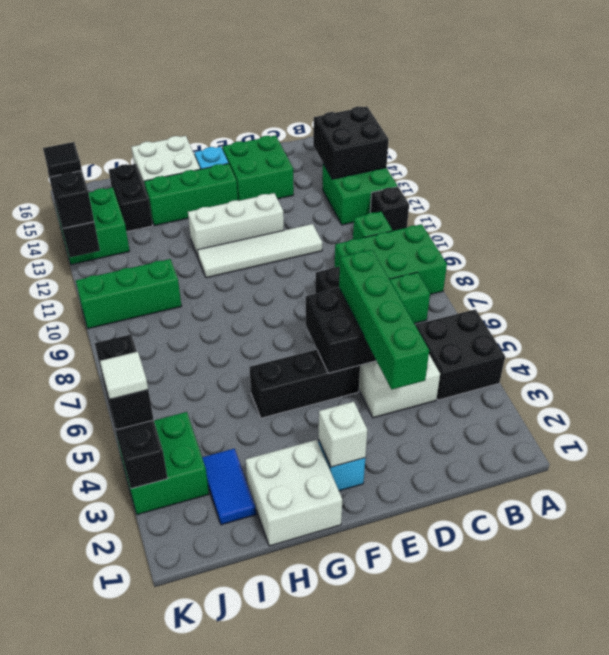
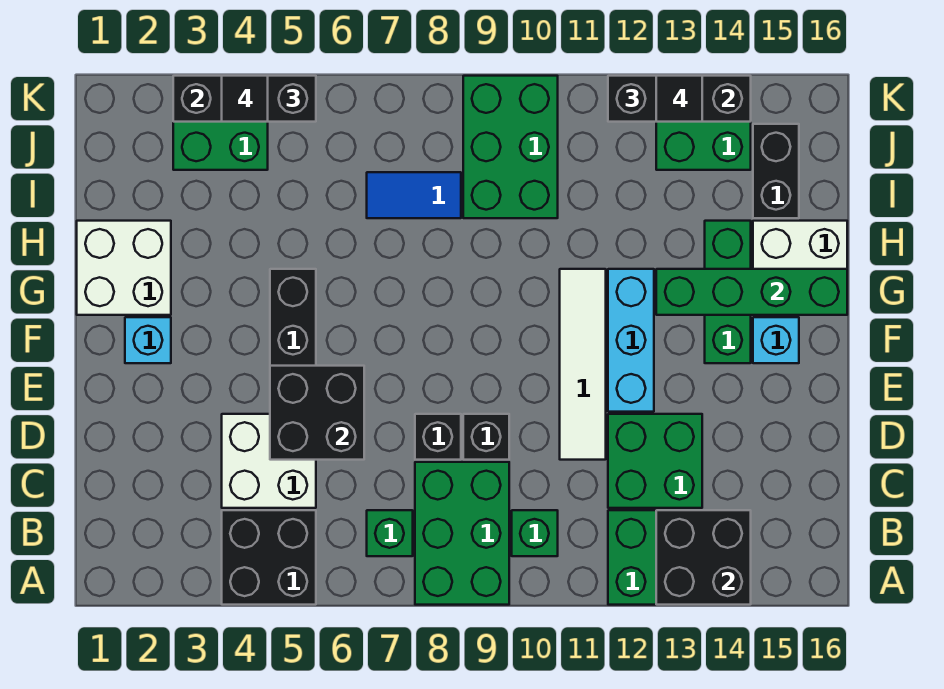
black brick A11 level 1 -> black brick D9 level 1
green brick D3:D6 level 3 -> green brick G13:G16 level 2
green brick D14:E15 level 1 -> green brick C12:D13 level 1
white brick E12:G12 level 1 -> cyan brick E12:G12 level 1
white brick F2 level 2 -> none
blue tile I2:I3 level 1 -> blue tile I7:I8 level 1
green brick I10:K10 level 1 -> green brick I9:K10 level 1
black brick I14:I15 level 1 -> black brick I15:J15 level 1
white tile K4 level 4 -> black tile K4 level 4

